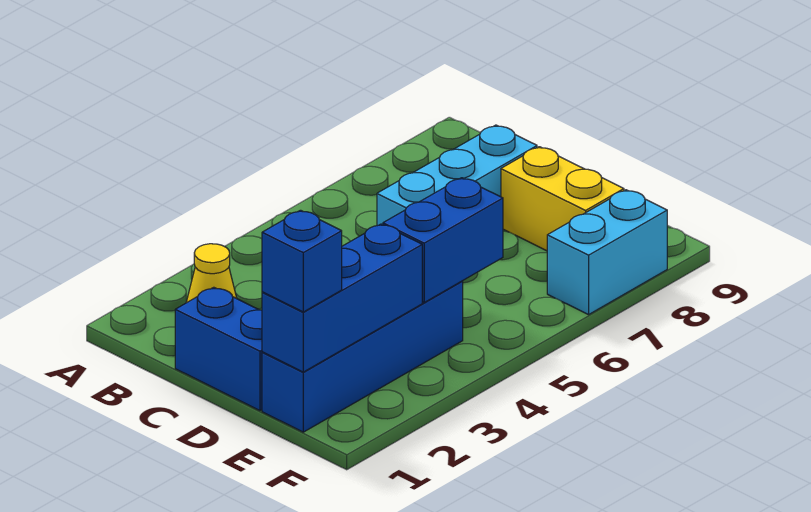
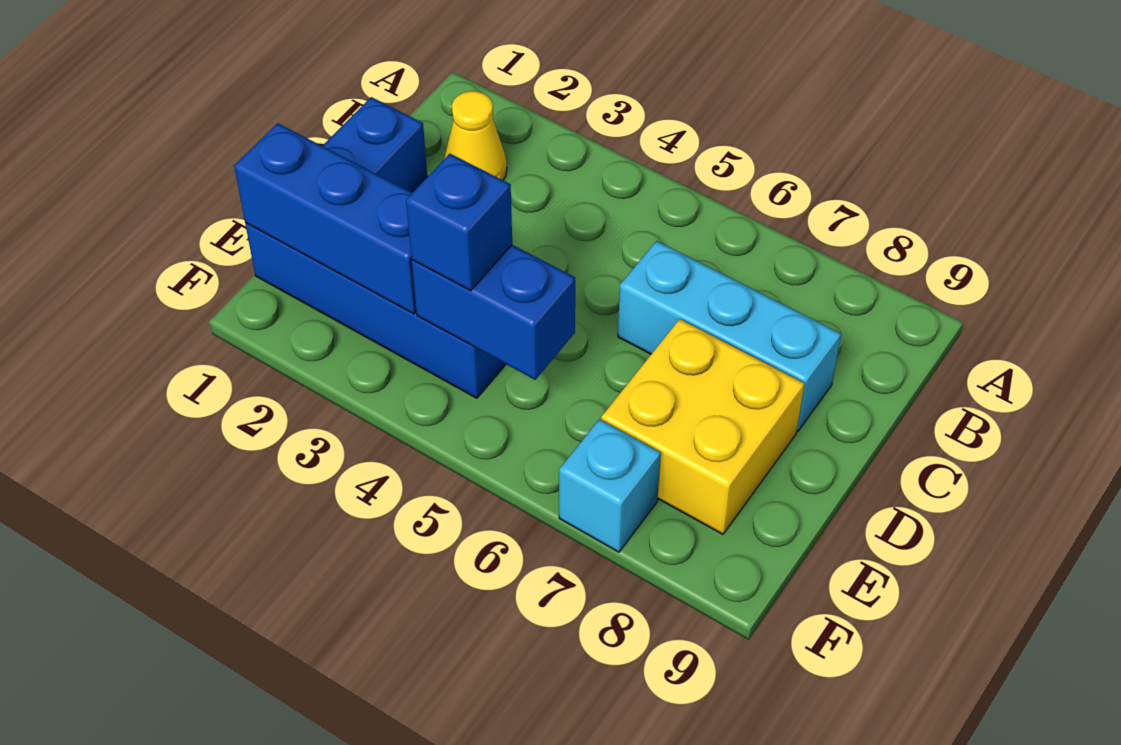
yellow brick D8:E8 level 1 -> yellow brick D7:E8 level 1
blue brick E1 level 3 -> blue brick E4 level 3
cyan brick F7:F8 level 1 -> cyan brick F7 level 1

